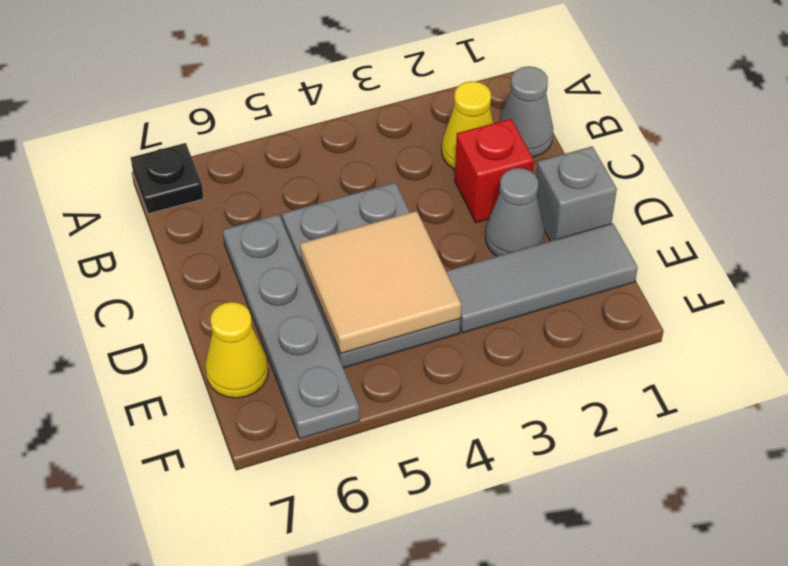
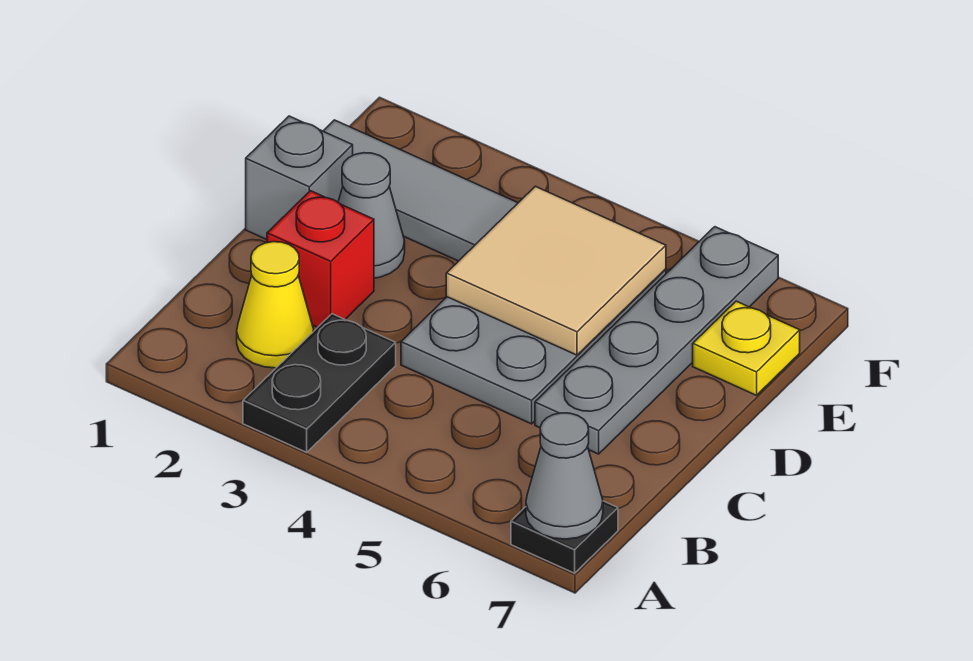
none -> black plate A3:B3 level 1
grey cone B1 level 1 -> grey cone A7 level 2
yellow cone E7 level 1 -> yellow plate E7 level 1

